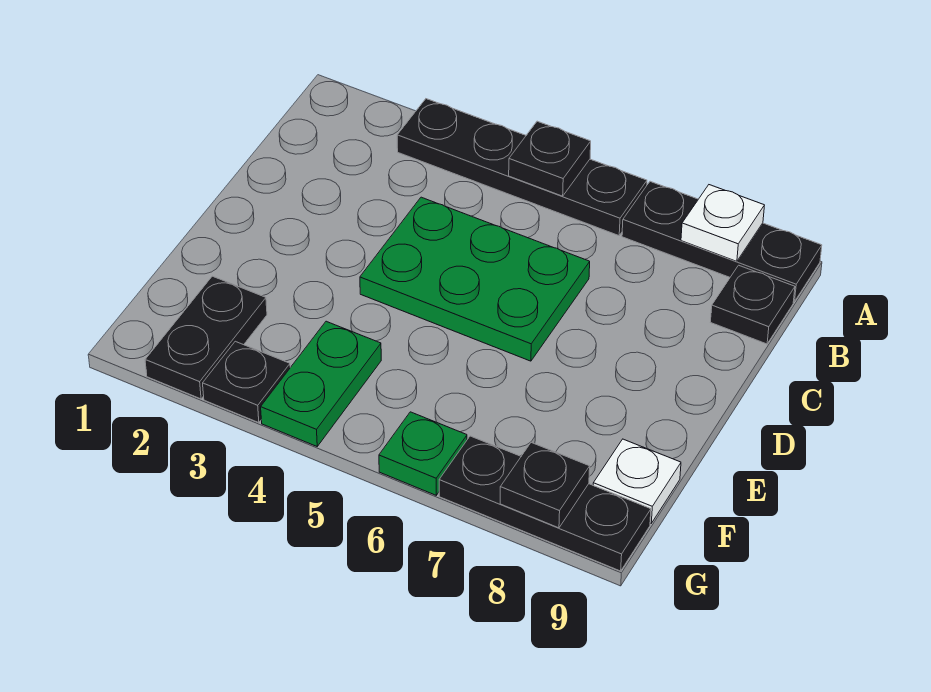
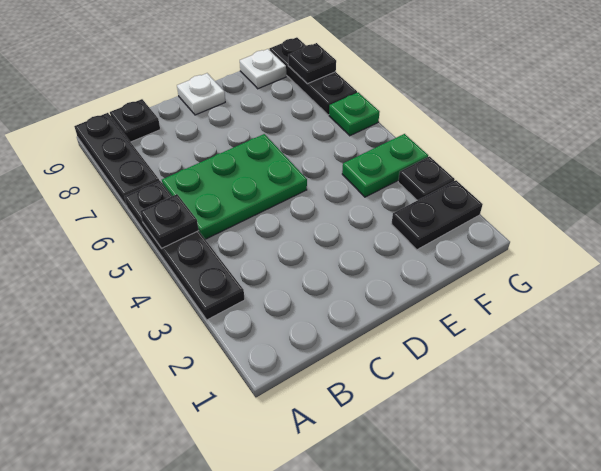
white plate A8 level 2 -> white plate D9 level 1
green plate C4:D6 level 1 -> green plate B5:D6 level 1

